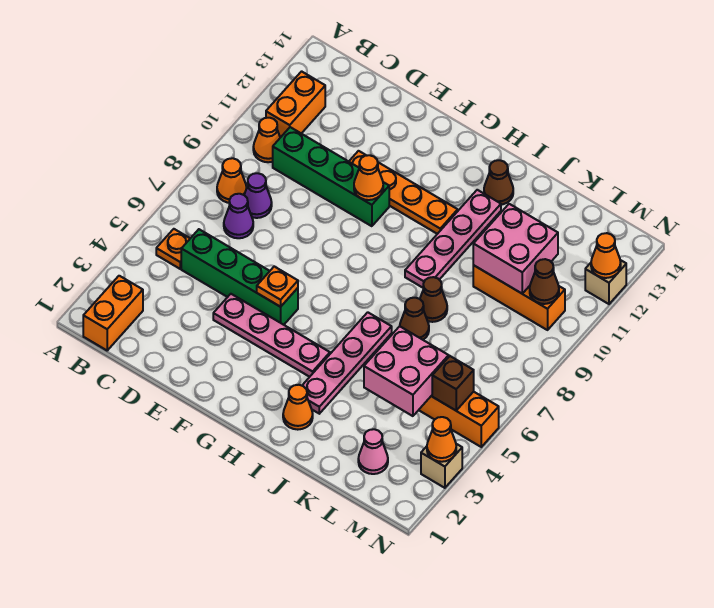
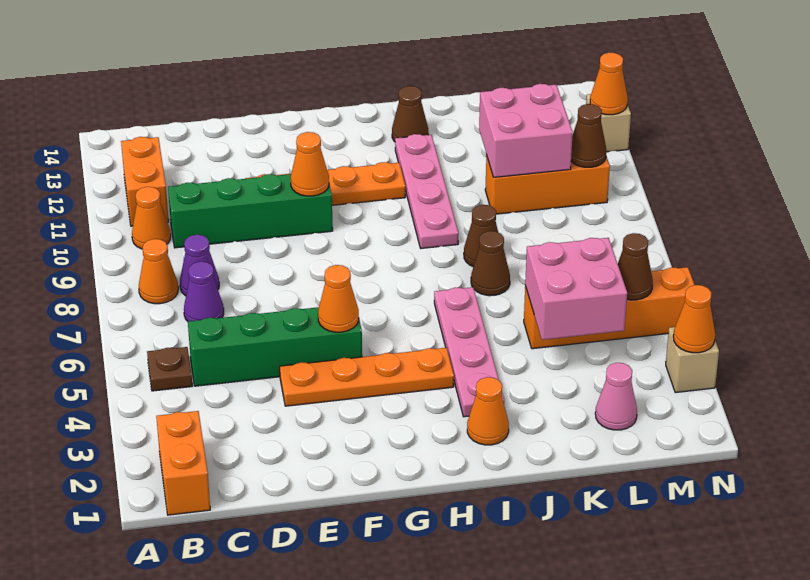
orange plate B5 level 1 -> brown plate B5 level 1
pink plate E4:H4 level 1 -> orange plate E4:H4 level 1
orange plate F5 level 2 -> orange cone F5 level 2
brown brick M5 level 2 -> brown cone M5 level 2

